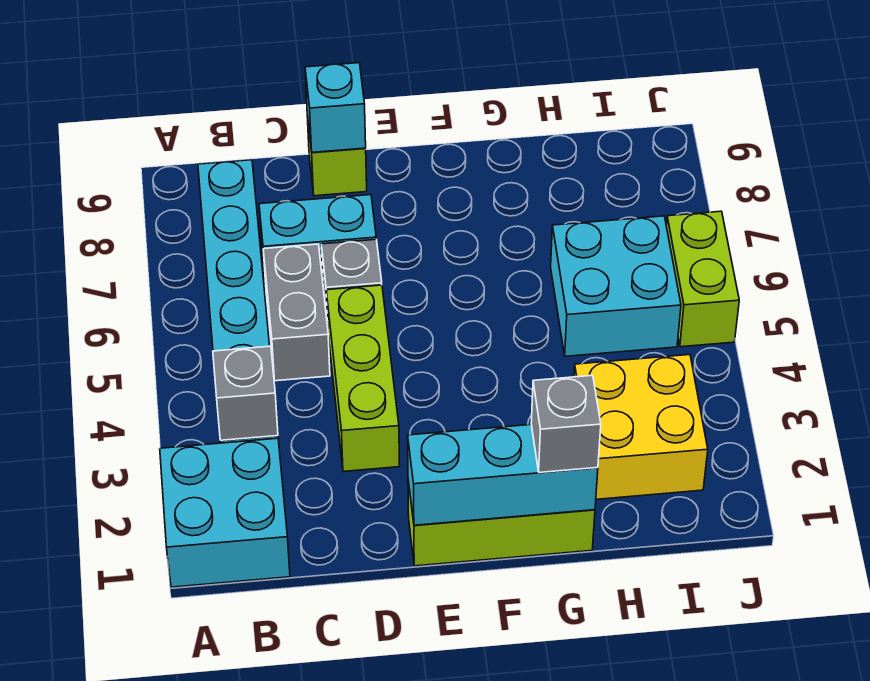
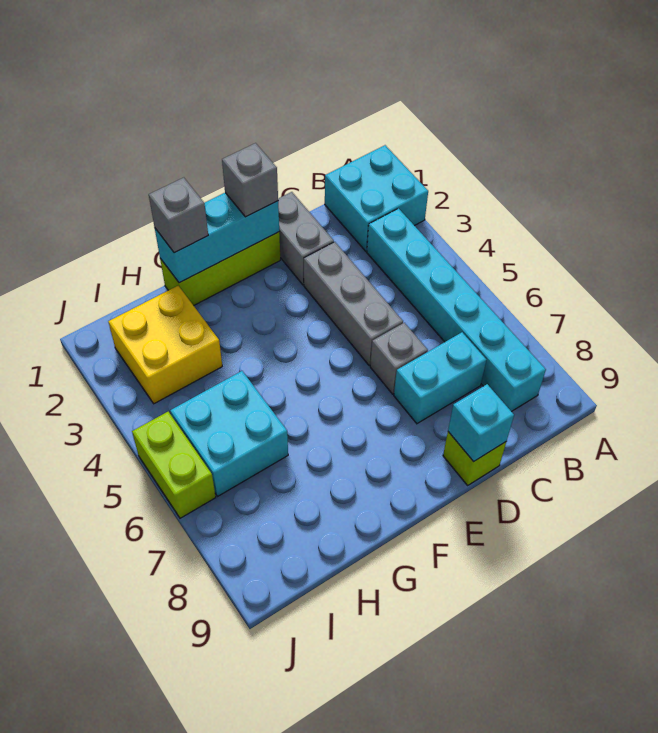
grey brick B3 level 2 -> grey brick E1 level 3
grey brick C5:C6 level 1 -> grey brick D1:D2 level 1
lime brick D3:D5 level 1 -> grey brick D3:D5 level 1

